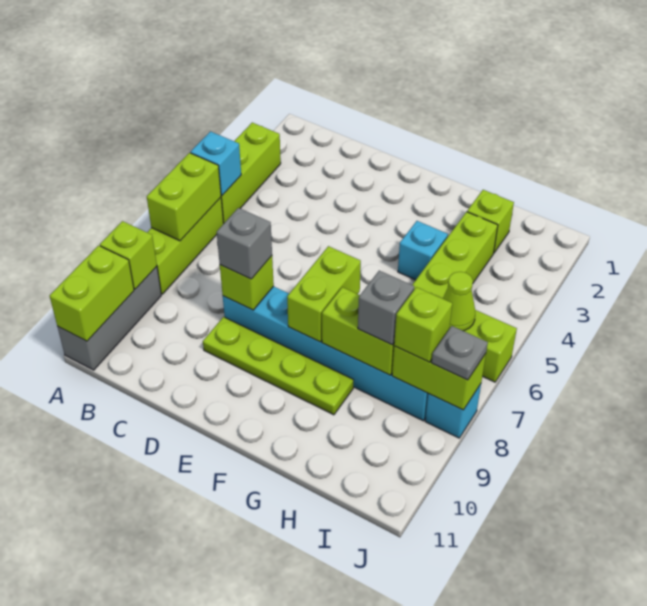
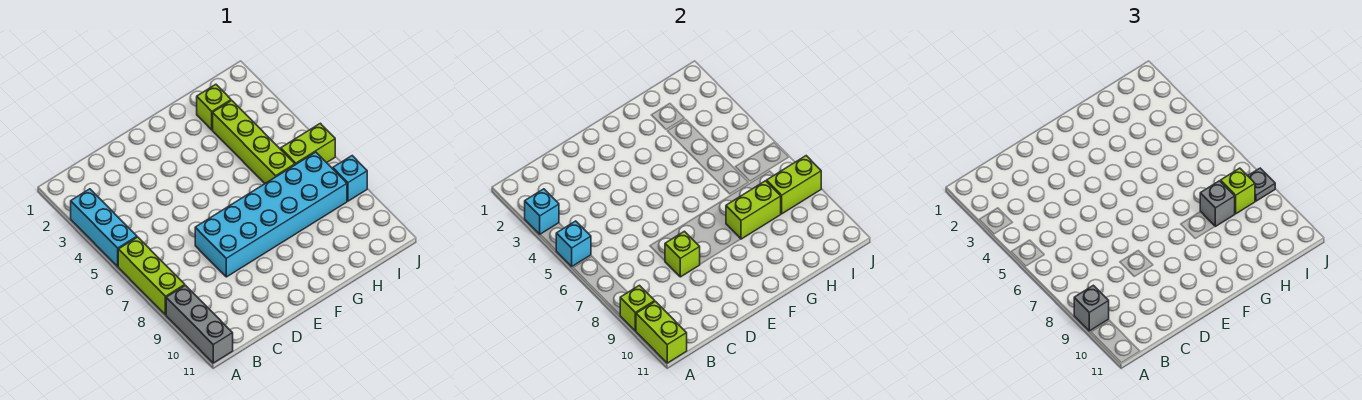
lime brick A3:A5 level 1 -> cyan brick A3:A5 level 1
lime brick A6:A7 level 2 -> none
cyan brick D8:I8 level 1 -> cyan brick D7:I8 level 1
grey brick D8 level 3 -> grey brick A9 level 3
lime plate D9:G9 level 1 -> none
lime brick F7:F8 level 2 -> none
cyan brick G4 level 1 -> cyan brick A3 level 2
lime cone I6 level 2 -> none

